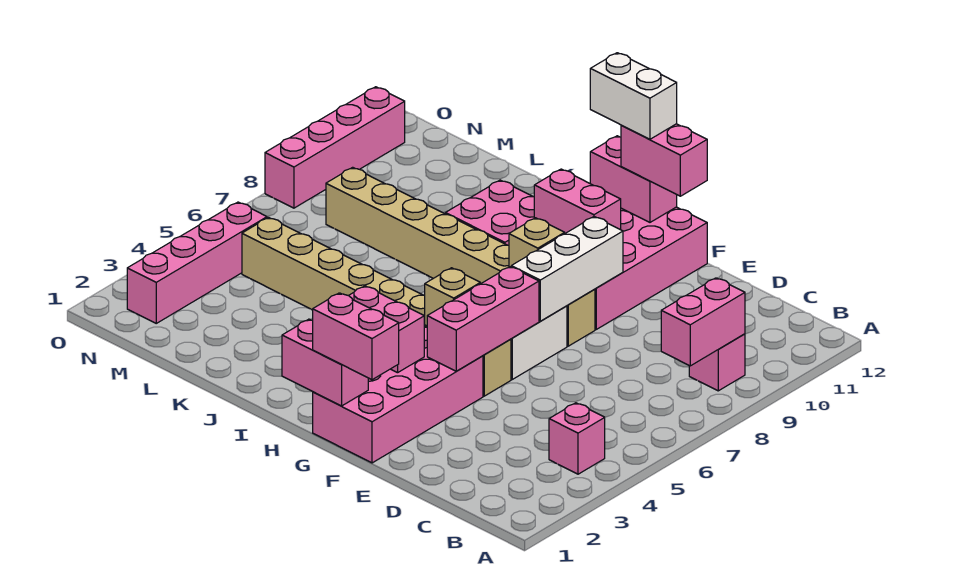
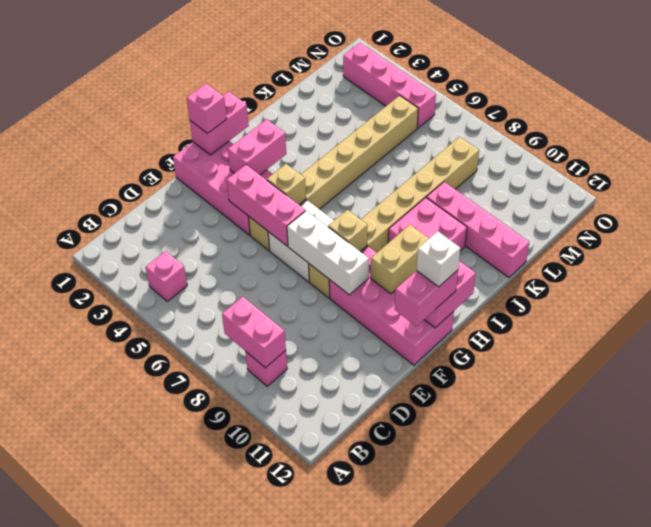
pink brick F1:G1 level 3 -> pink brick G1 level 3
pink brick G10:H10 level 2 -> tan brick G10:H10 level 2
white brick G12:H12 level 4 -> white brick G12 level 4
pink brick O8:O11 level 1 -> pink brick K9:K12 level 1

